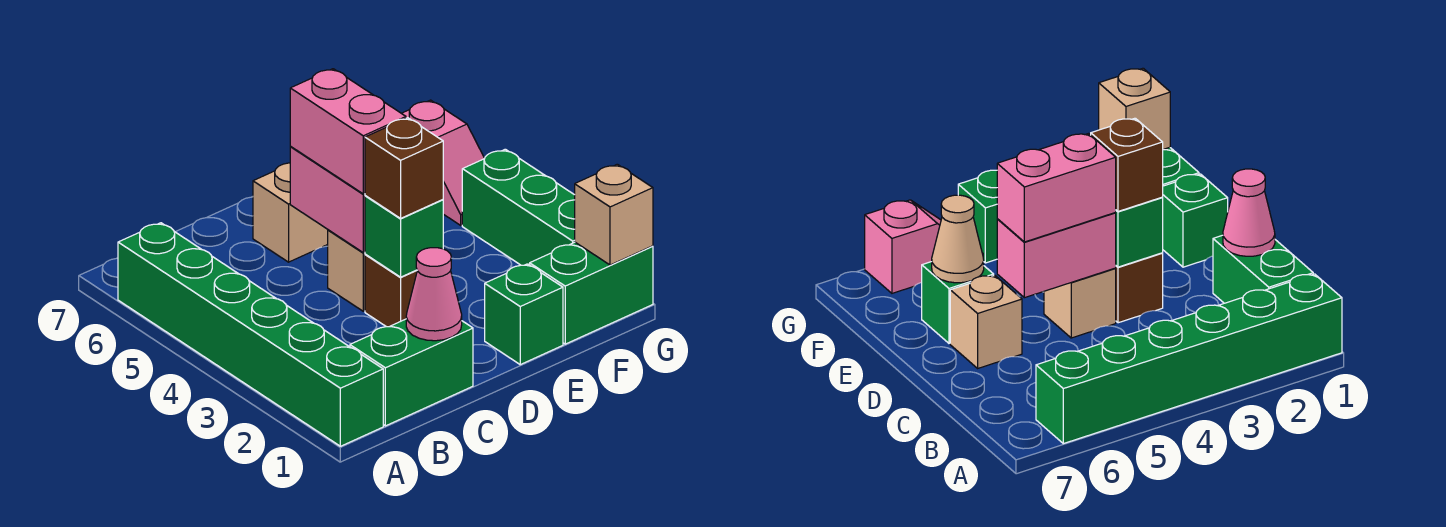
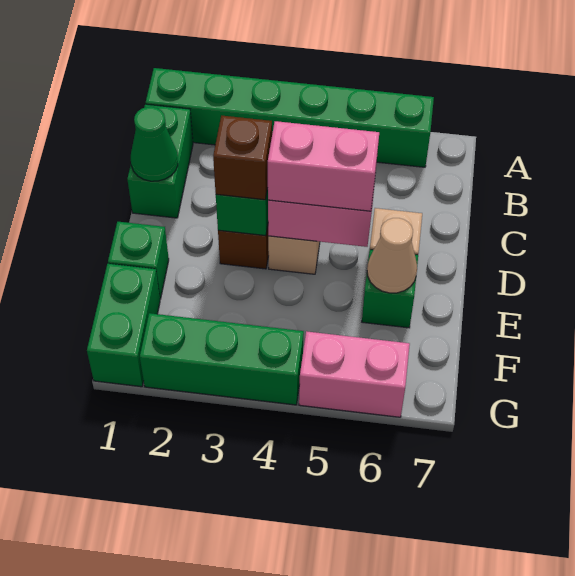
pink cone C1 level 2 -> green cone C1 level 2
tan brick G1 level 2 -> none
pink slope G5:G6 level 1 top 6 -> pink brick G5:G6 level 1

